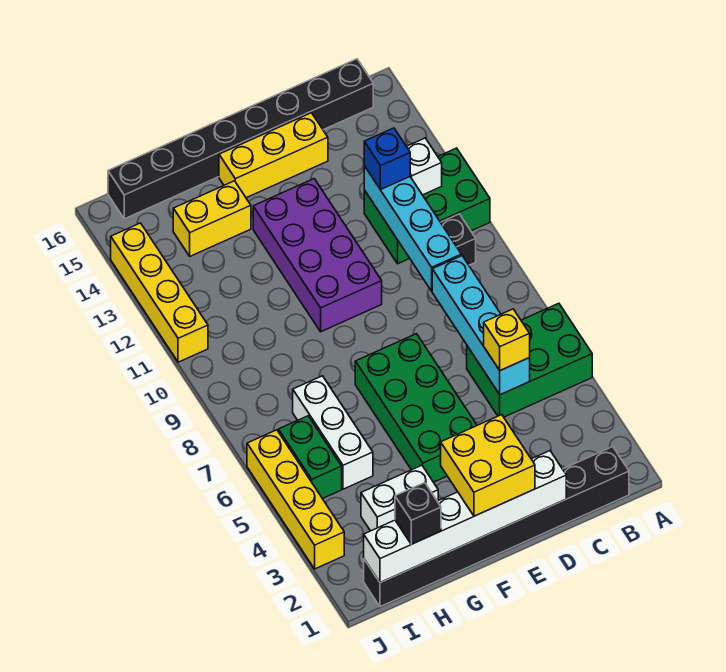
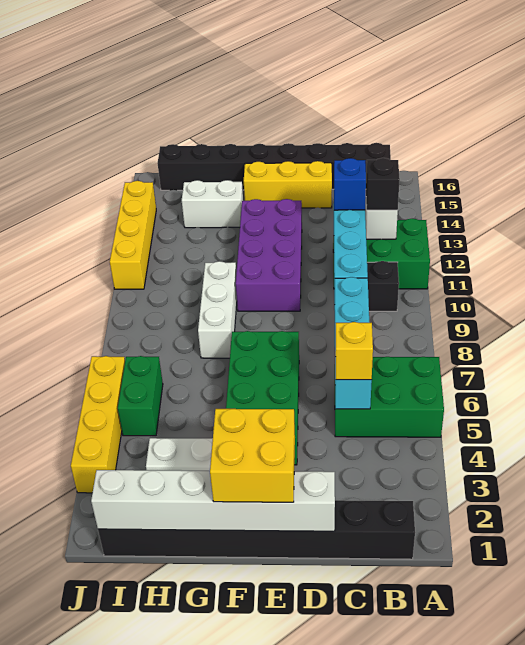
yellow brick G14:H14 level 1 -> white brick G14:H14 level 1
black brick H1 level 3 -> black brick B12 level 3
white brick H5:H7 level 1 -> white brick G8:G10 level 1

